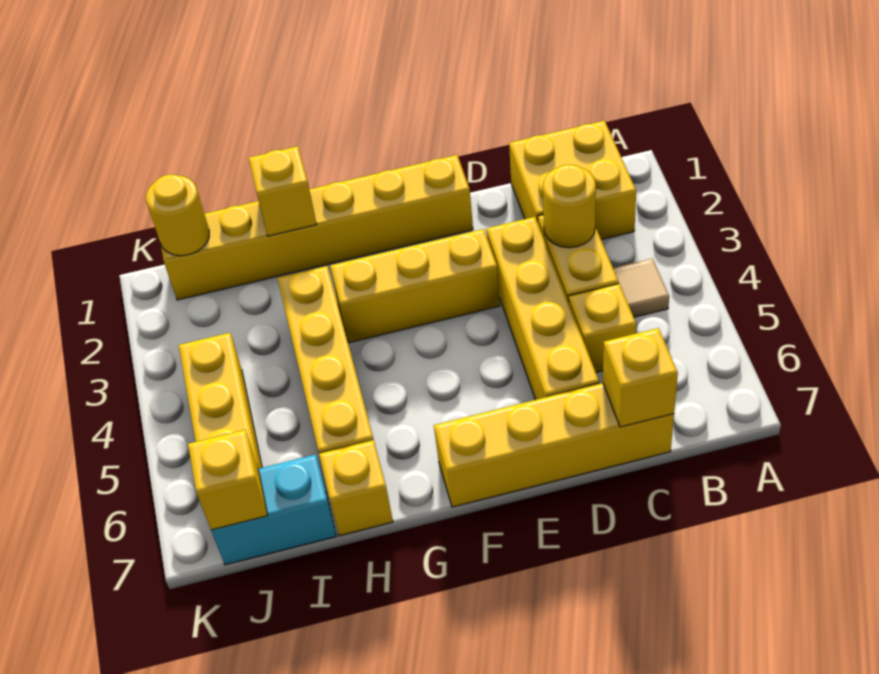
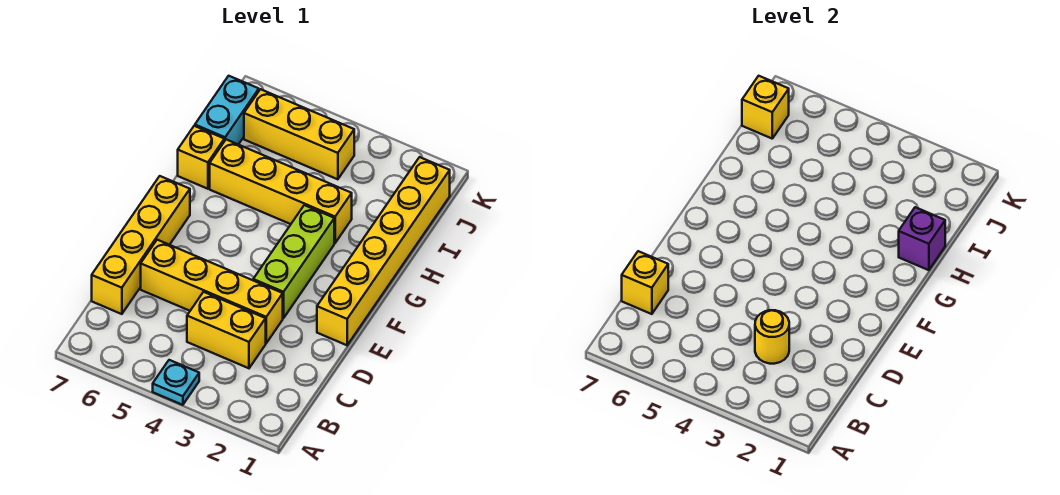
none -> cyan plate A4 level 1
yellow brick B1:C2 level 1 -> none
tan tile B4 level 1 -> none
yellow brick C5 level 1 -> none
yellow brick E3:G3 level 1 -> lime brick E3:G3 level 1
yellow brick H1 level 2 -> purple brick H1 level 2
yellow round brick J1 level 2 -> none

